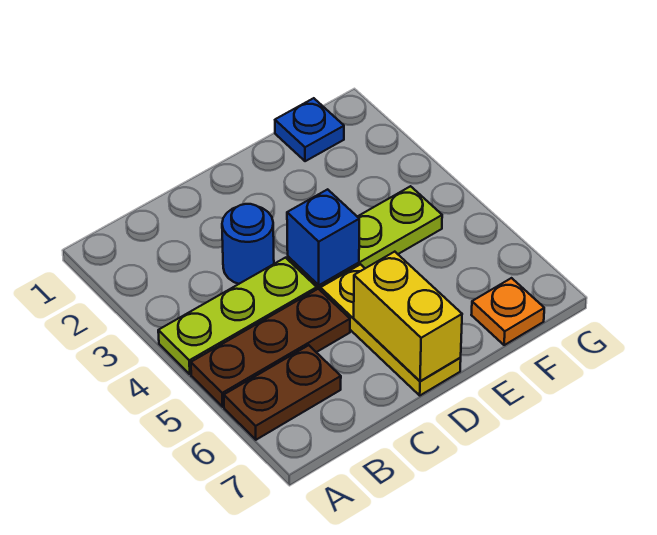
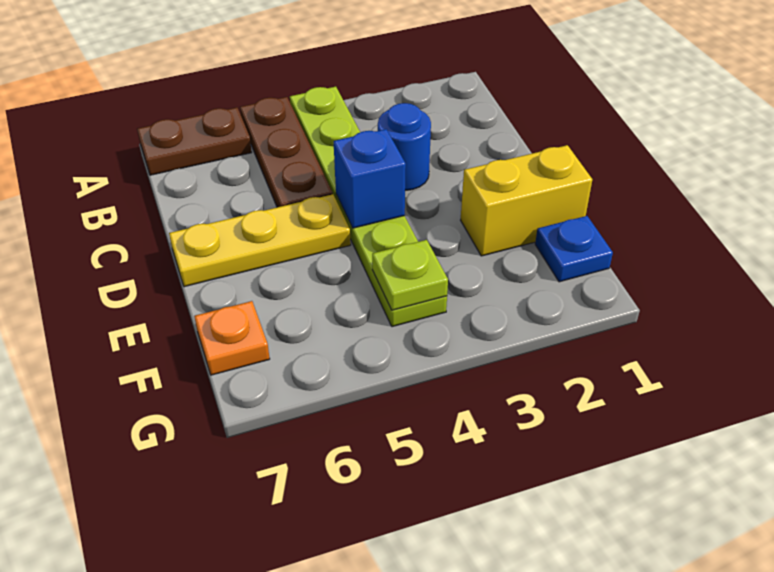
brown plate A6:B6 level 1 -> brown plate A6:A7 level 1
yellow brick D6:D7 level 2 -> yellow brick E1:E2 level 1
none -> lime plate F4 level 2

